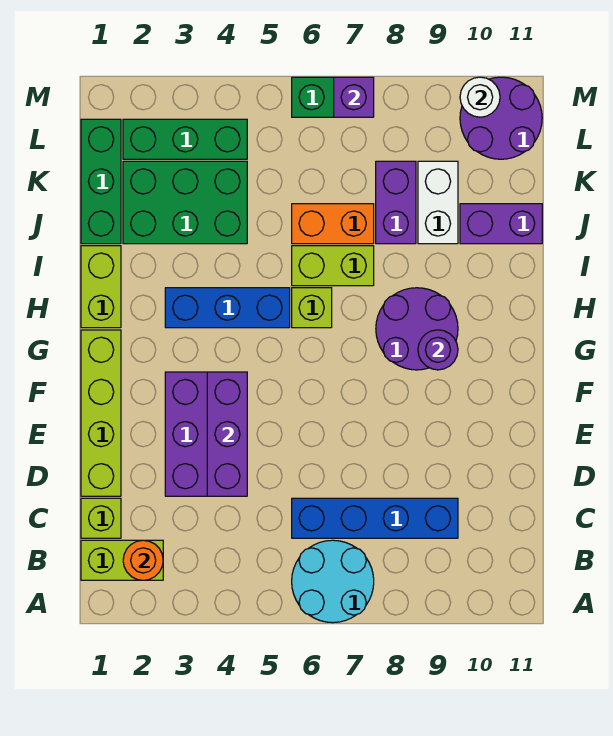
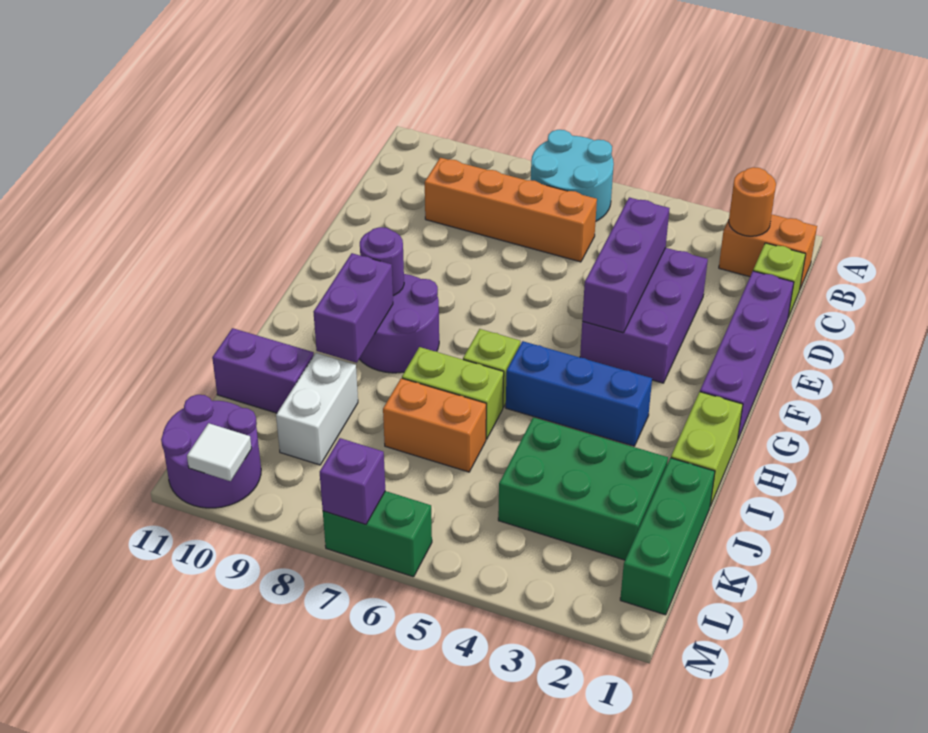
lime brick B1:B2 level 1 -> orange brick B1:B2 level 1
blue brick C6:C9 level 1 -> orange brick C6:C9 level 1
lime brick D1:G1 level 1 -> purple brick D1:G1 level 1
purple brick J8:K8 level 1 -> purple brick H9:I9 level 2
green brick L2:L4 level 1 -> none
white round brick M10 level 2 -> white tile M10 level 2

